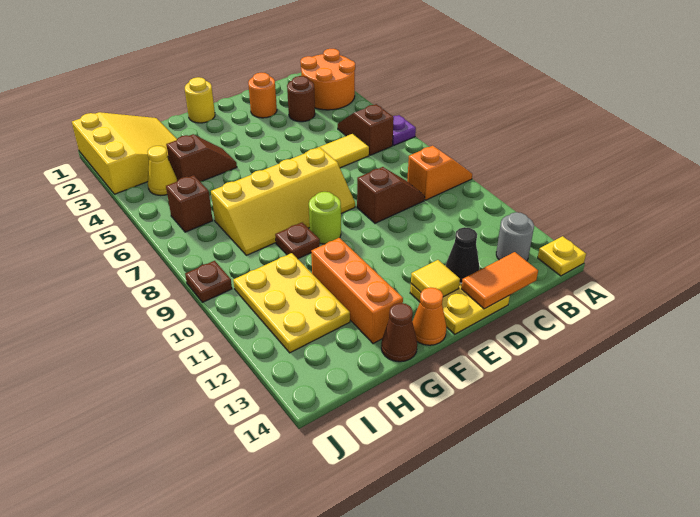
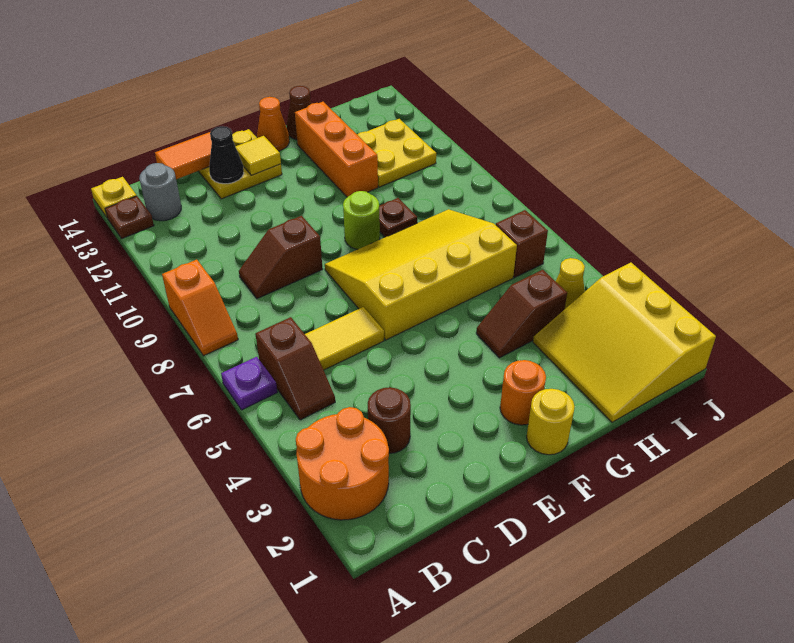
orange slope A9:B9 level 1 top B -> orange slope A8:A9 level 1 top 9
orange round brick D2 level 1 -> orange round brick F2 level 1
yellow slope E7:H8 level 1 top 7 -> yellow slope E6:H8 level 1 top 6
yellow plate H10:I12 level 1 -> yellow plate H11:I12 level 1
brown plate J9 level 1 -> brown plate A13 level 1

